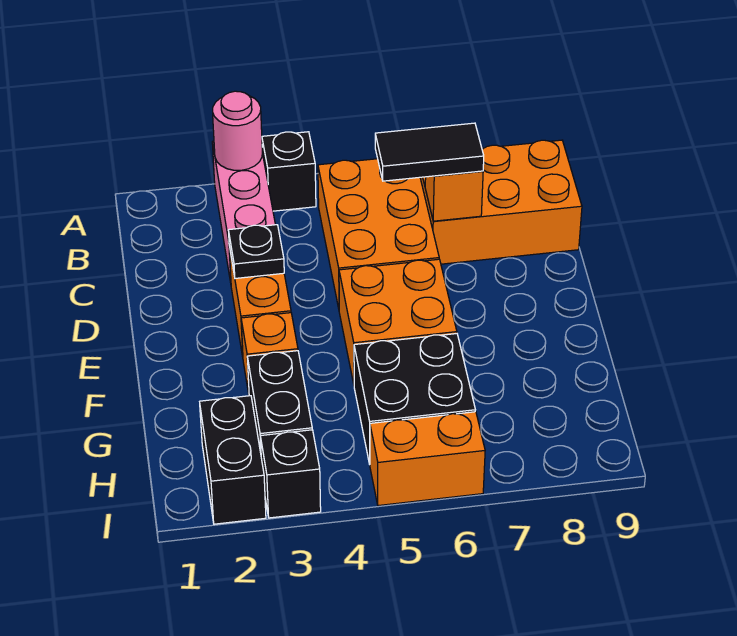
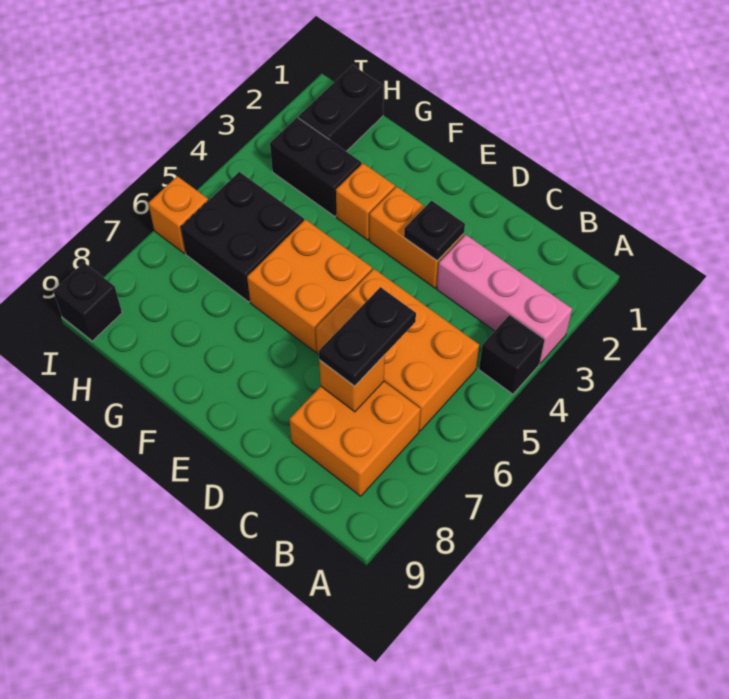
pink round brick A3 level 2 -> none
orange brick B7:C9 level 1 -> orange brick B7:C8 level 1
black tile C6:C7 level 3 -> black plate C6:C7 level 3
black brick H2:I2 level 1 -> black brick H1:H2 level 1
black brick I3 level 1 -> black brick I9 level 1
orange brick I5:I6 level 1 -> orange brick I6 level 1

